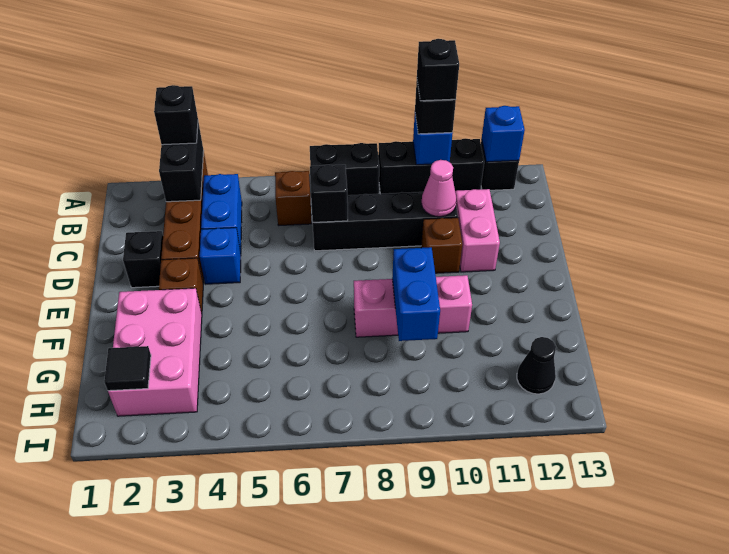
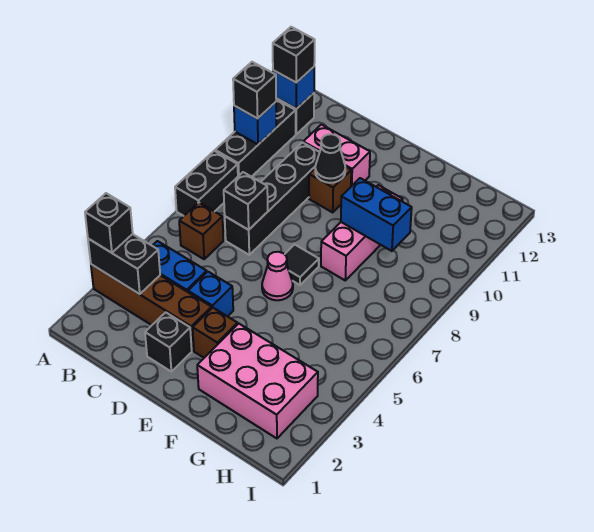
black brick A10 level 4 -> black brick A12 level 3
pink cone C10 level 2 -> pink cone E6 level 1
black tile H2 level 2 -> black tile E7 level 1
black cone H12 level 1 -> black cone D10 level 2

